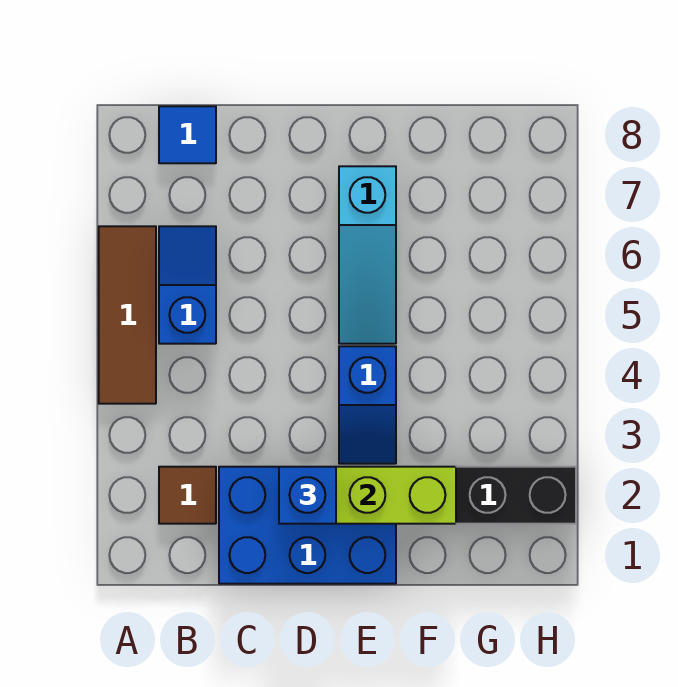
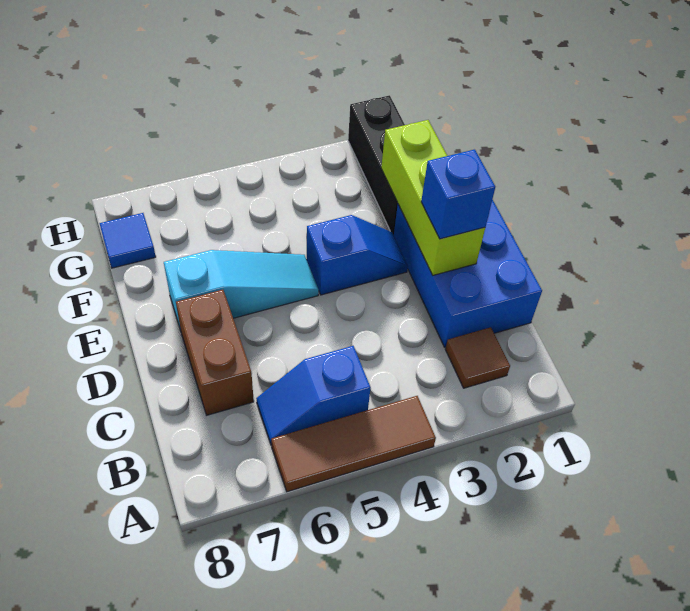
blue tile B8 level 1 -> blue tile G8 level 1
none -> brown brick C7:D7 level 1

